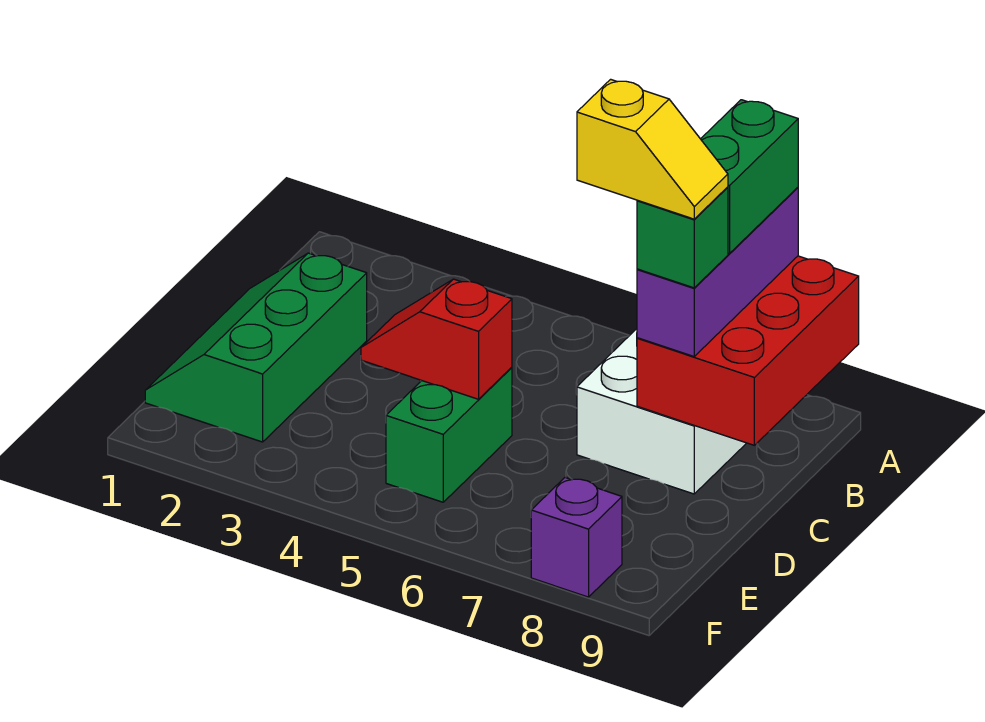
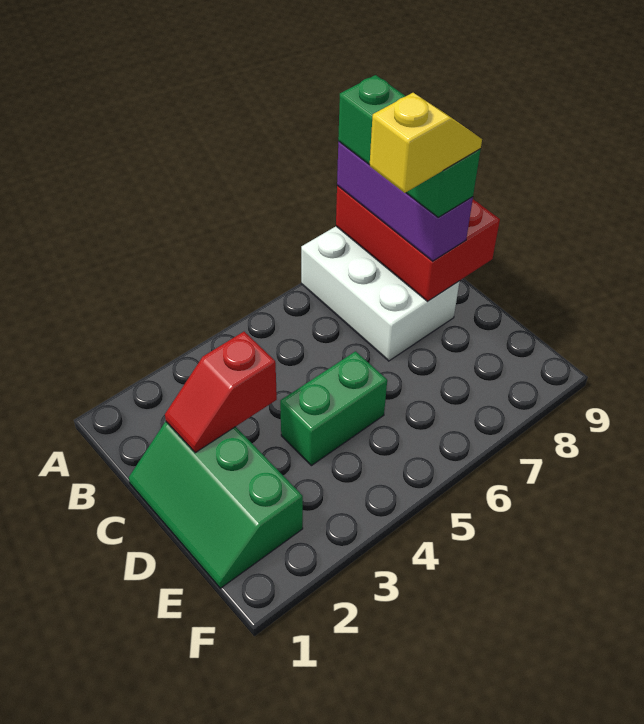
red slope D4:D5 level 2 top 5 -> red slope C2:C3 level 2 top 3
green brick D5:E5 level 1 -> green brick D4:D5 level 1
purple brick F8 level 1 -> none

